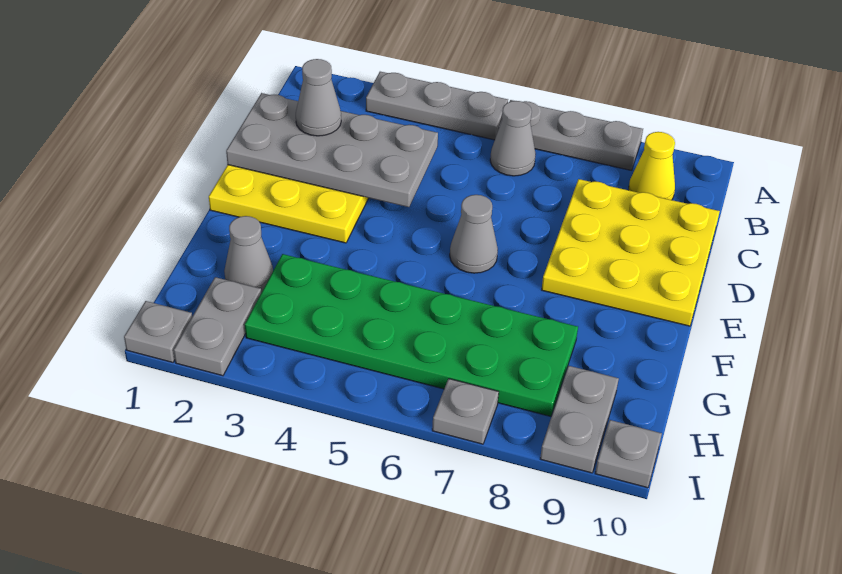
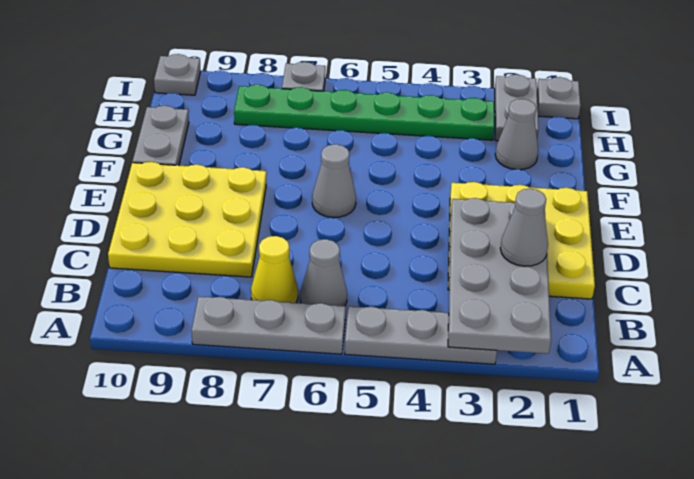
yellow cone B9 level 1 -> yellow cone B7 level 1
grey plate C1:D4 level 2 -> grey plate A2:D3 level 2
green plate G3:H8 level 1 -> green plate H3:H8 level 1
grey plate H9:I9 level 1 -> grey plate F10:G10 level 1

